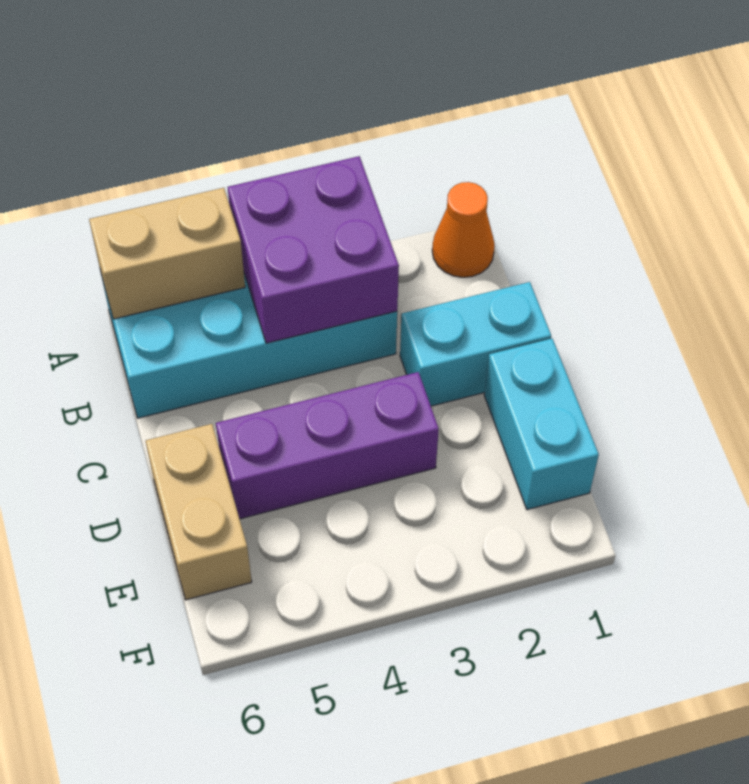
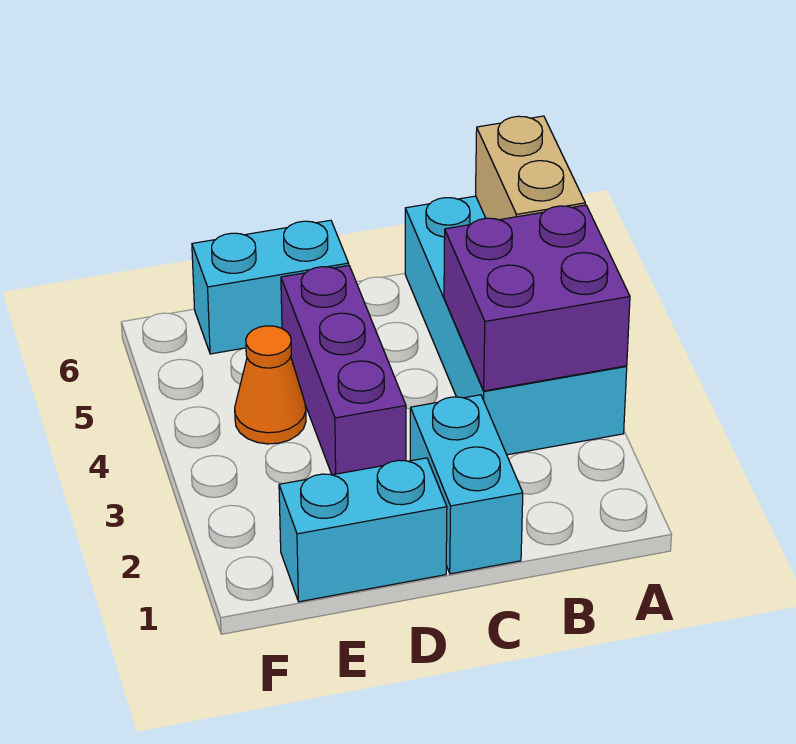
orange cone A1 level 1 -> orange cone E4 level 1
tan brick D6:E6 level 1 -> cyan brick D6:E6 level 1

